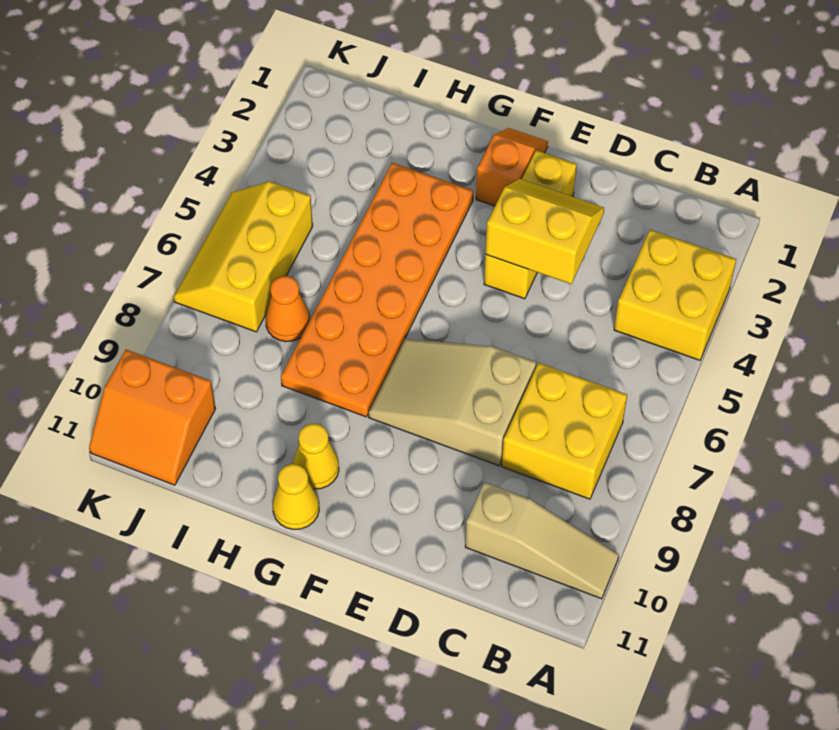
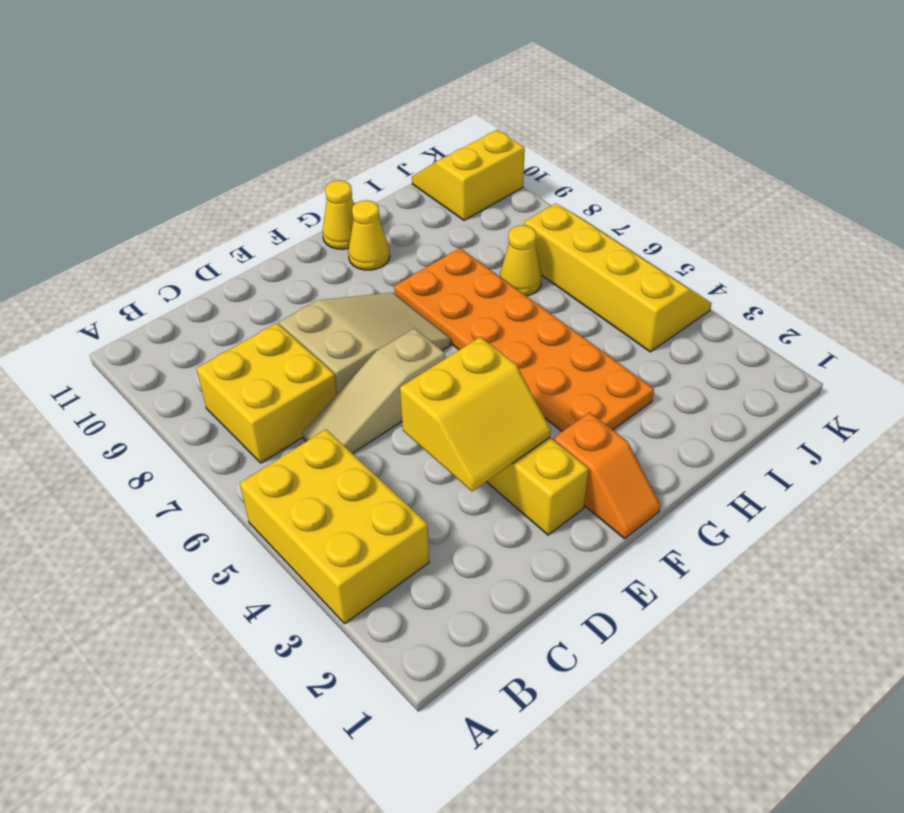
yellow brick A3:B4 level 1 -> yellow brick A3:B5 level 1
tan slope A10:C10 level 1 top C -> tan slope C6:E6 level 1 top E
orange cone I7 level 1 -> yellow cone I7 level 1
yellow slope J5:K7 level 1 top J -> yellow slope J4:K7 level 1 top J
orange slope J10:K11 level 1 top 10 -> yellow slope J10:K11 level 1 top 10

